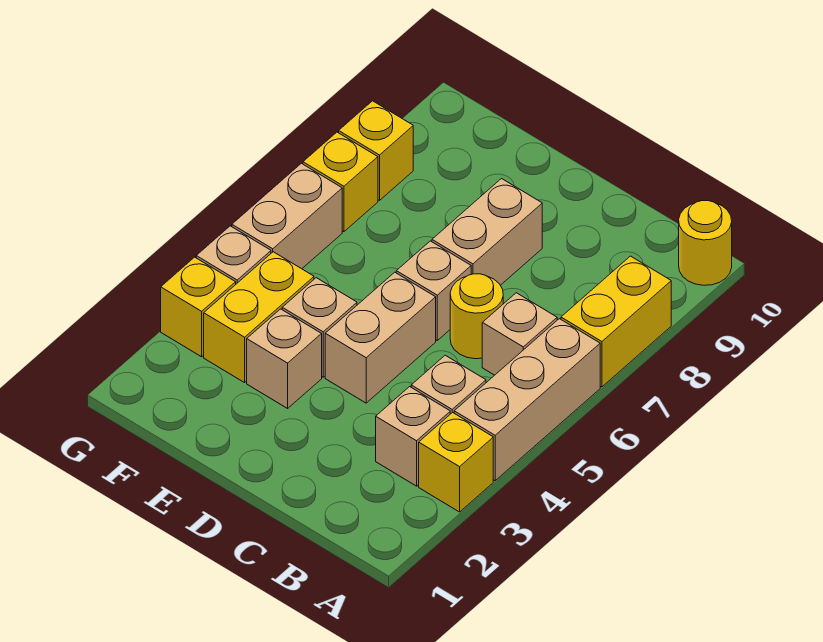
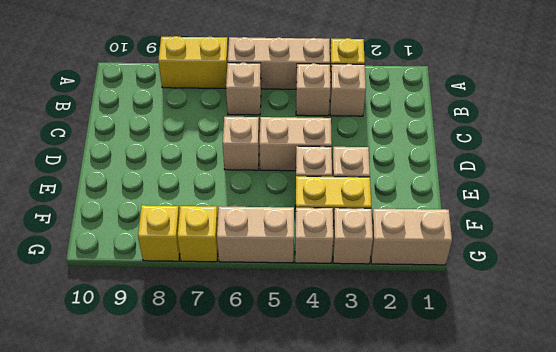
yellow round brick A10 level 1 -> none
yellow round brick C6 level 1 -> none
tan brick D7:D8 level 1 -> tan brick G1:G2 level 1
yellow brick G3 level 1 -> tan brick G3 level 1

